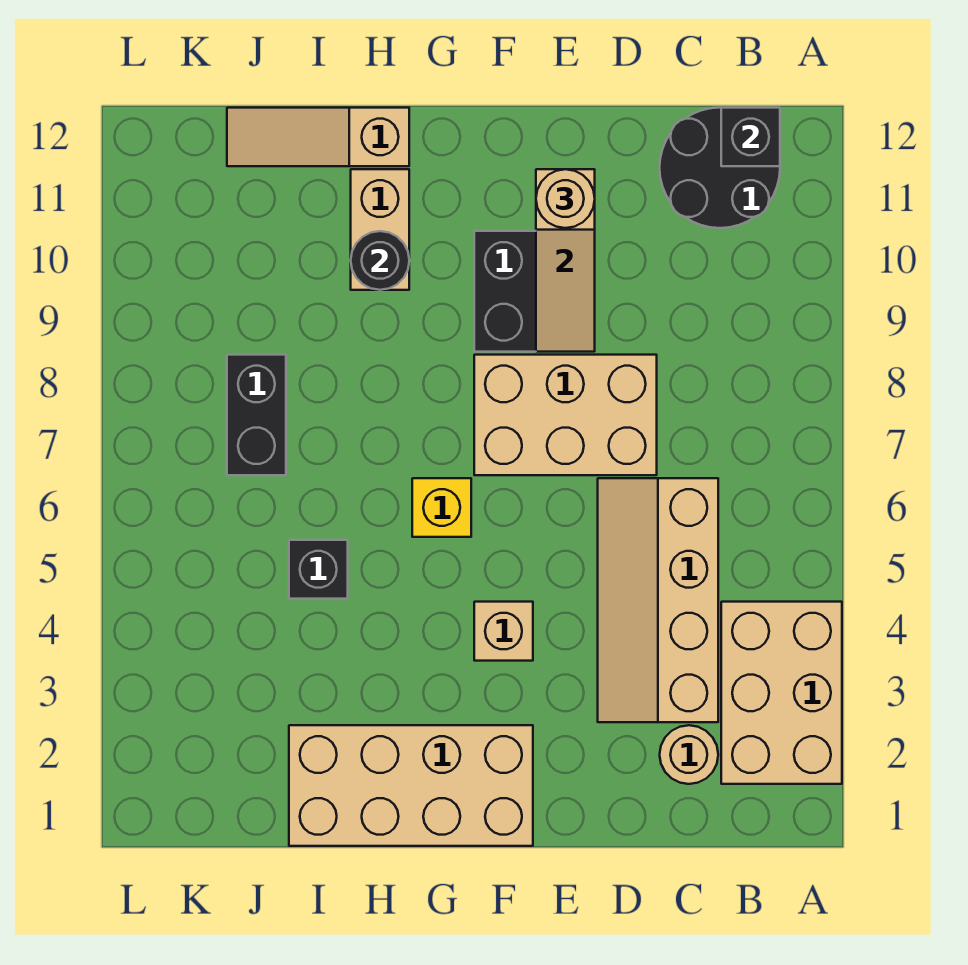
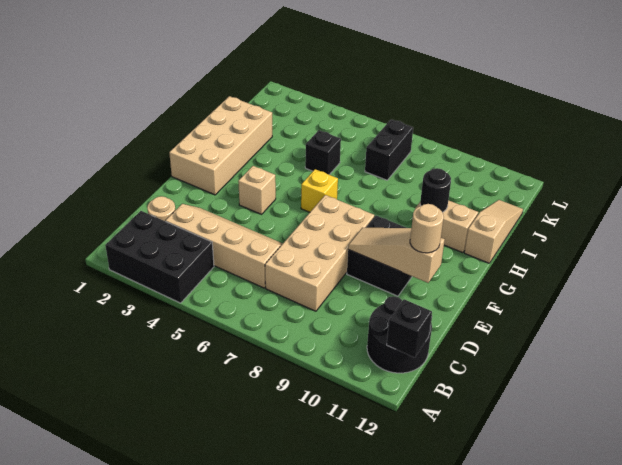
tan brick A2:B4 level 1 -> black brick A2:B4 level 1
tan brick D7:F8 level 1 -> tan brick C7:F8 level 1
black brick J7:J8 level 1 -> black brick J7:K7 level 1

